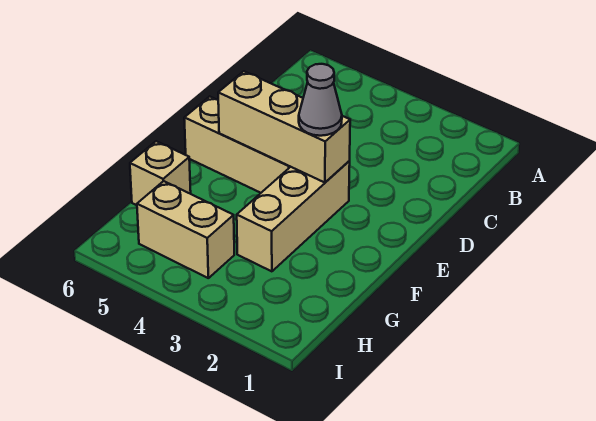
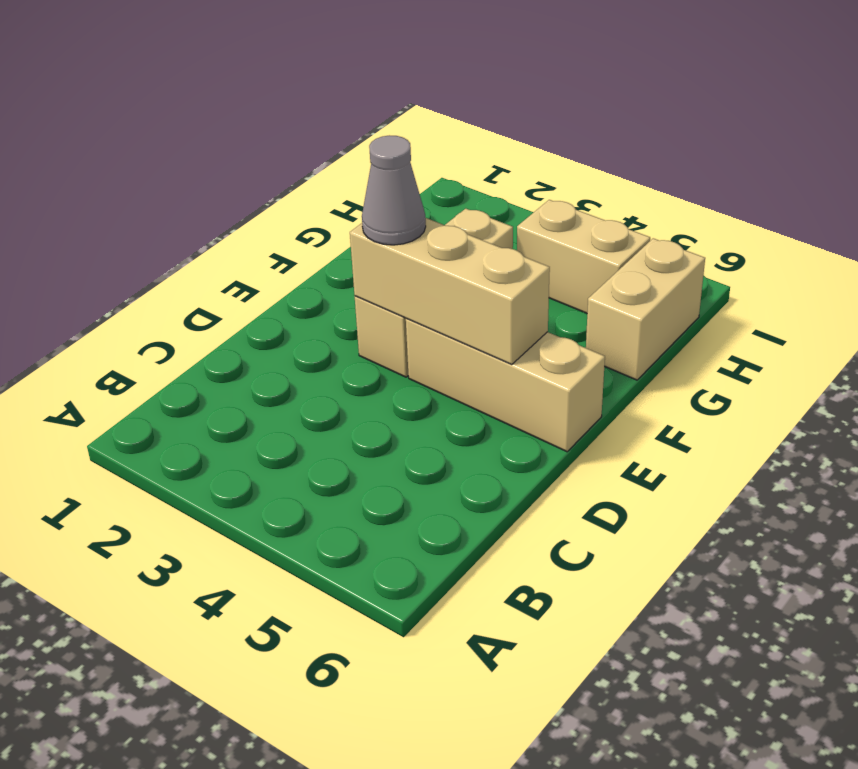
tan brick G6 level 1 -> tan brick G6:H6 level 1

